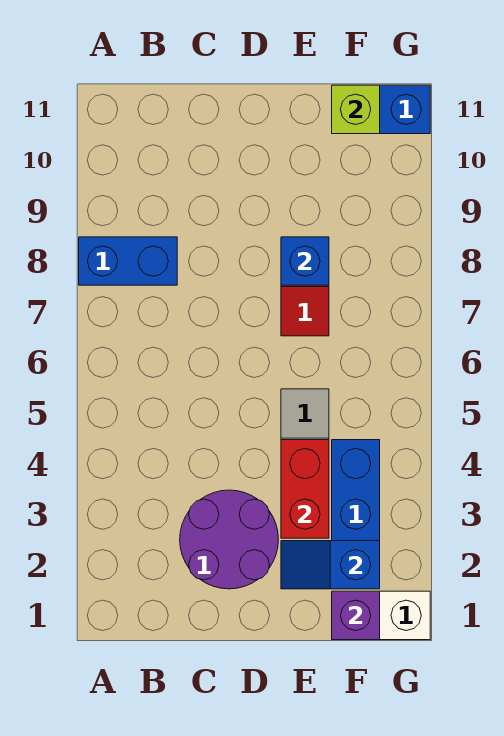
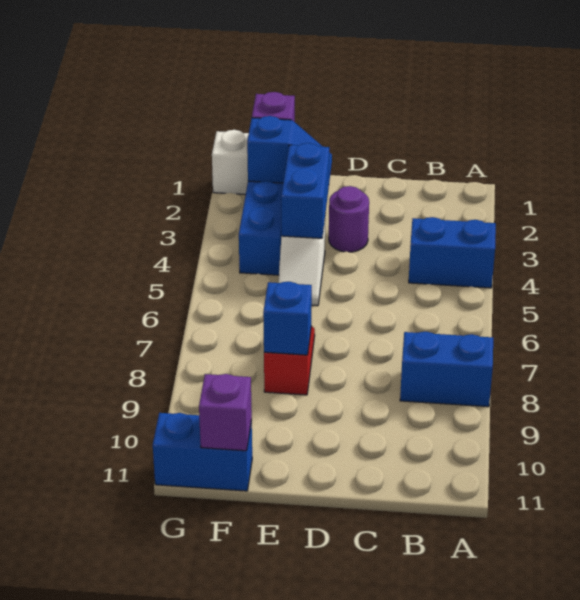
none -> blue brick A4:B4 level 1
purple round brick C2:D3 level 1 -> purple round brick D3 level 1
red brick E3:E4 level 2 -> blue brick E3:E4 level 2
lime brick F11 level 2 -> purple brick F11 level 2

